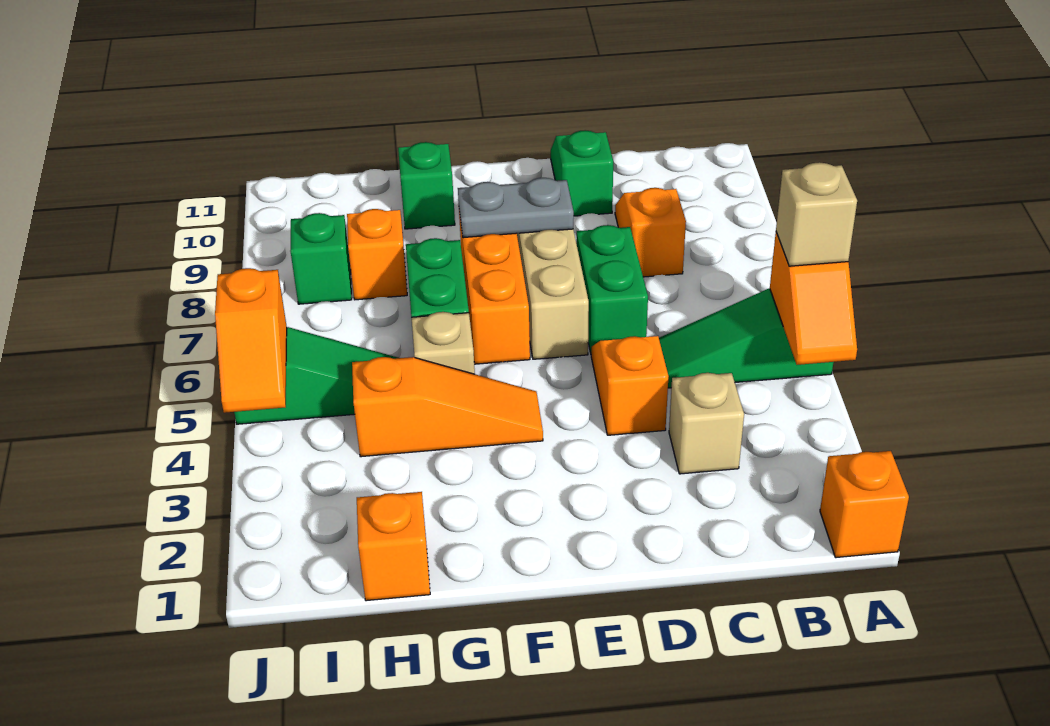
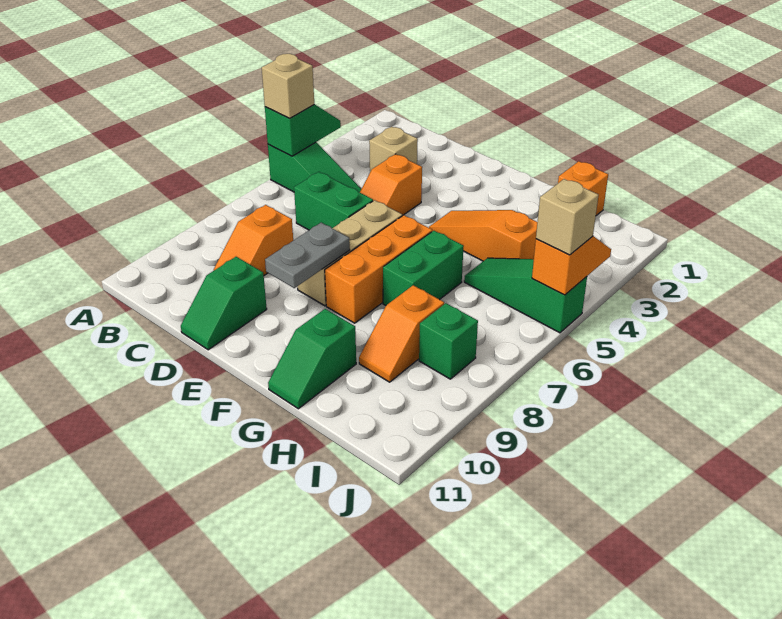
orange brick A1 level 1 -> none
orange slope A4:A5 level 2 top 5 -> green slope A4:A5 level 2 top 5
green brick D6:D7 level 1 -> green brick C6:D6 level 1
grey plate E8:F8 level 2 -> grey plate E8:E9 level 2
tan brick G5 level 1 -> tan brick J5 level 3

